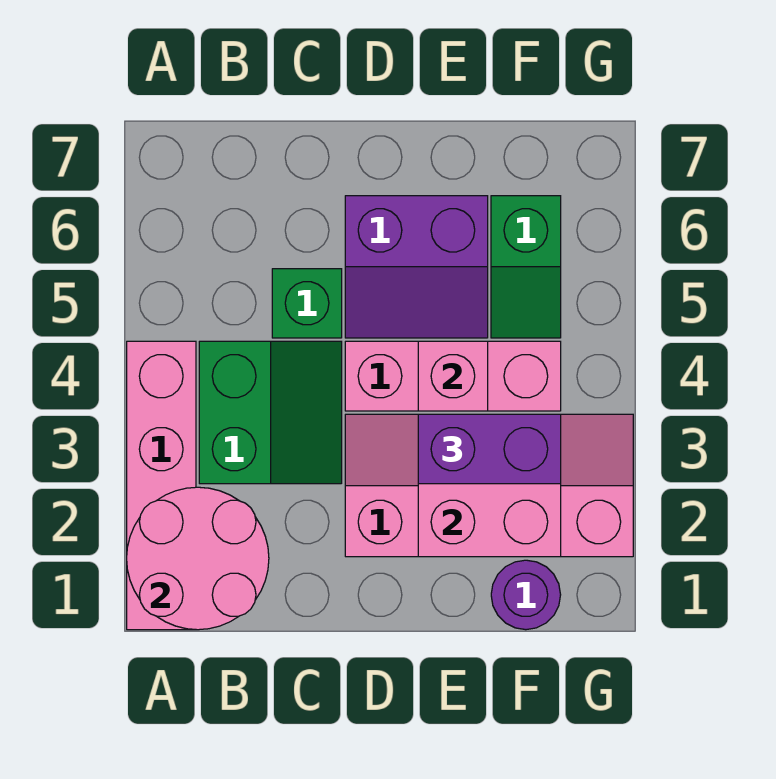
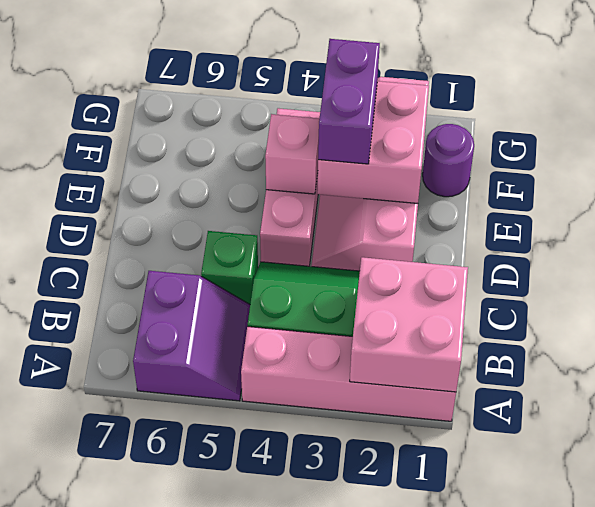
pink round brick A1:B2 level 2 -> pink brick A1:B2 level 2
purple slope D5:E6 level 1 top 6 -> purple slope A5:B6 level 1 top 6
green slope F5:F6 level 1 top 6 -> none

